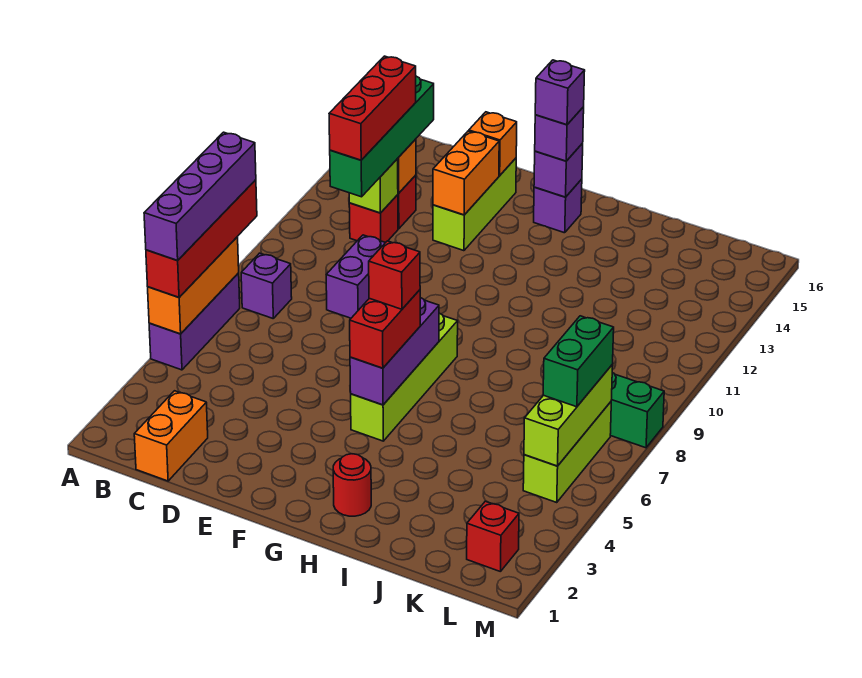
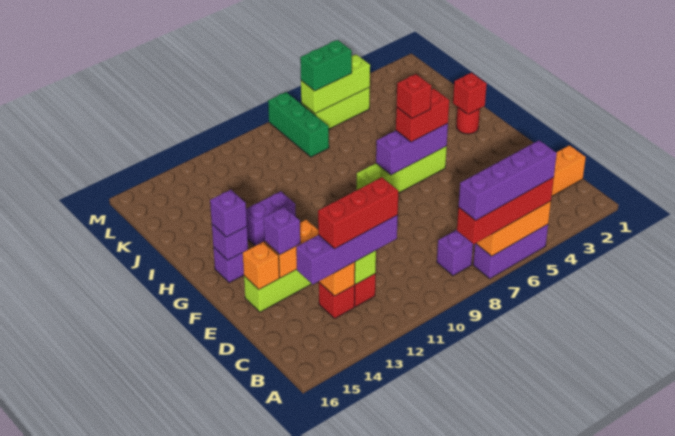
green brick C11:C14 level 3 -> purple brick C11:C14 level 3
purple brick D9:D10 level 1 -> purple brick H12:H13 level 1
purple brick G15 level 4 -> purple brick E14 level 3
red brick L2 level 1 -> red brick H2 level 2

